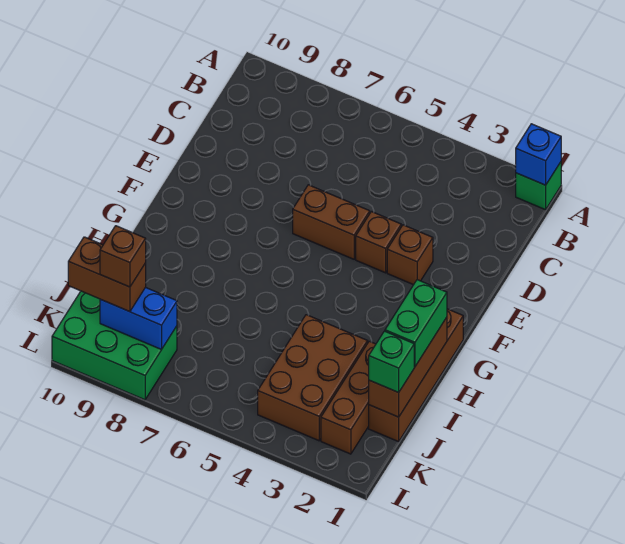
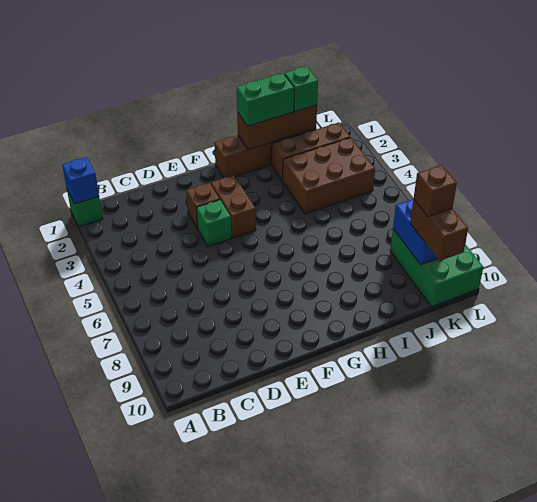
brown brick E4 level 1 -> green brick E4 level 1
brown brick E5:E6 level 1 -> brown brick F3:F4 level 1

